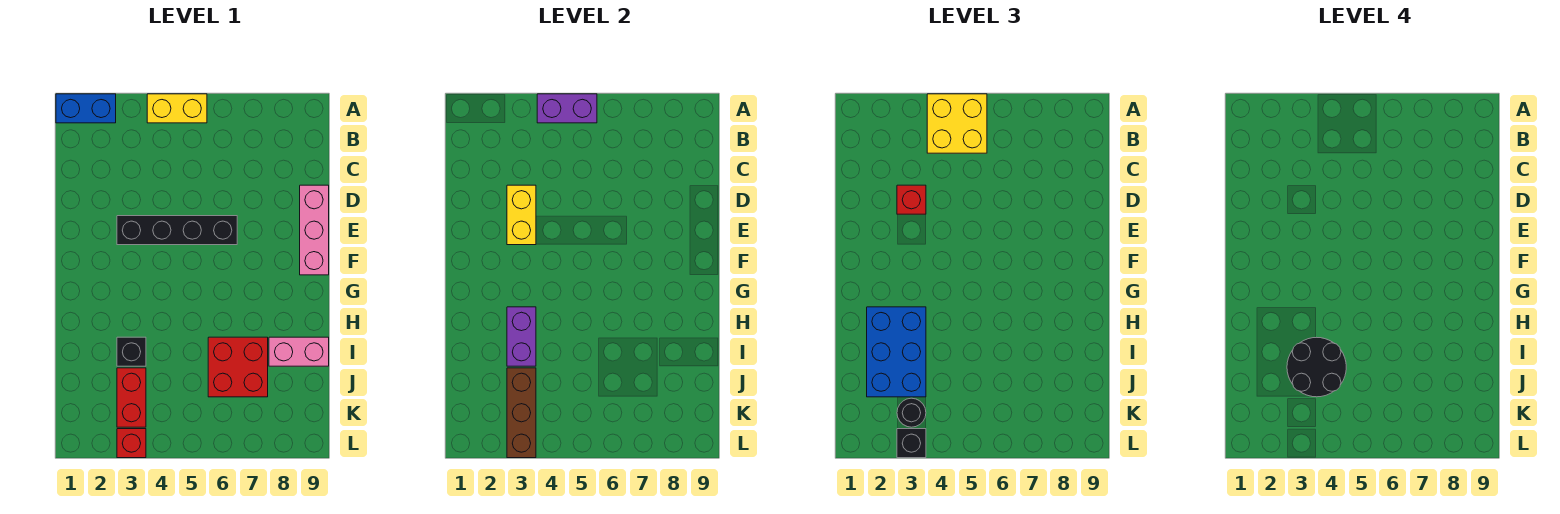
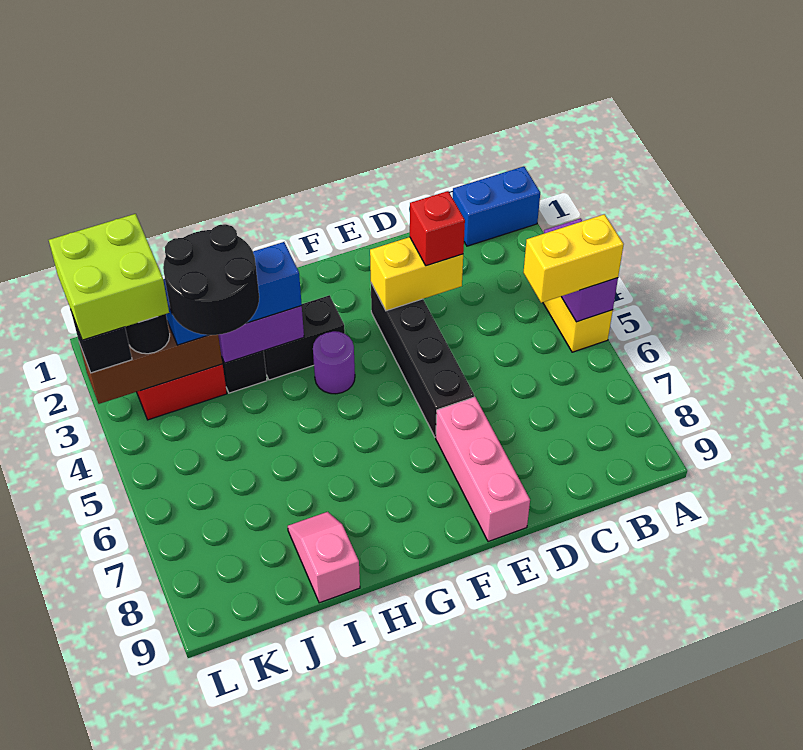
blue brick A1:A2 level 1 -> blue brick A1:B1 level 1
yellow brick A4:B5 level 3 -> yellow brick A5:B5 level 3
pink brick D9:F9 level 1 -> pink brick E7:E9 level 1
none -> black brick G3:H3 level 1
none -> purple round brick G4 level 1
blue brick H2:J3 level 3 -> blue brick H3:J3 level 3
red brick I6:J7 level 1 -> none
pink brick I8:I9 level 1 -> pink slope I8:I9 level 1 top 9
none -> lime brick K2:L3 level 4
red brick L3 level 1 -> none

